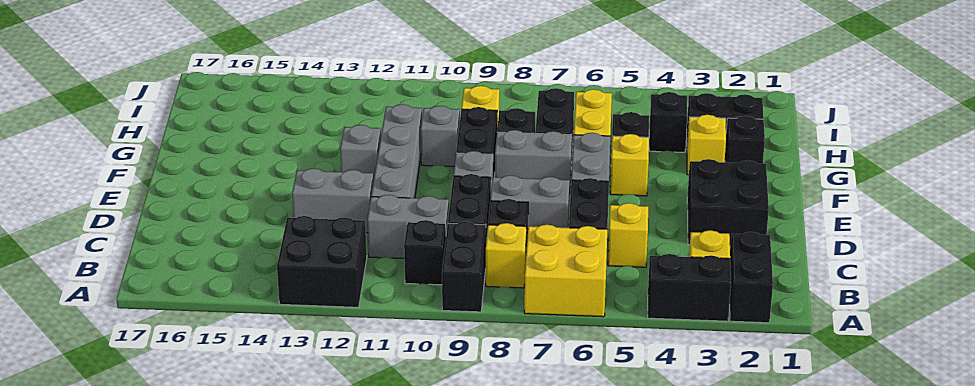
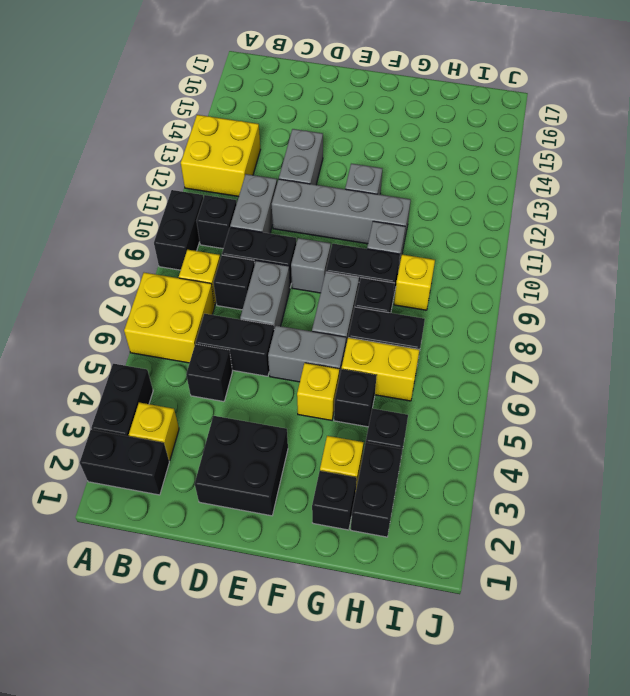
black brick A9:B9 level 1 -> black brick A9:A10 level 1
black brick A12:B13 level 1 -> yellow brick A12:B13 level 1
yellow brick C5 level 1 -> black brick C5 level 1

